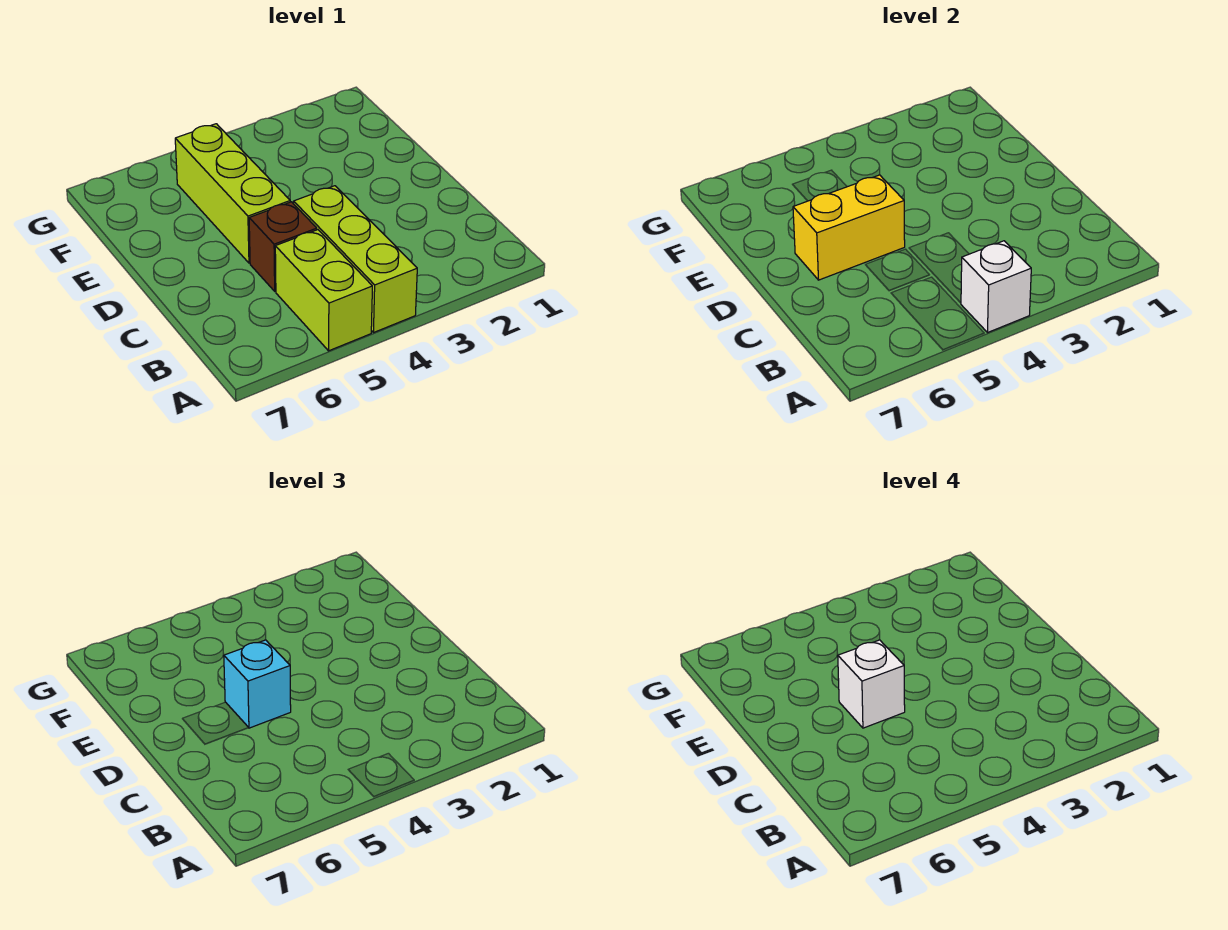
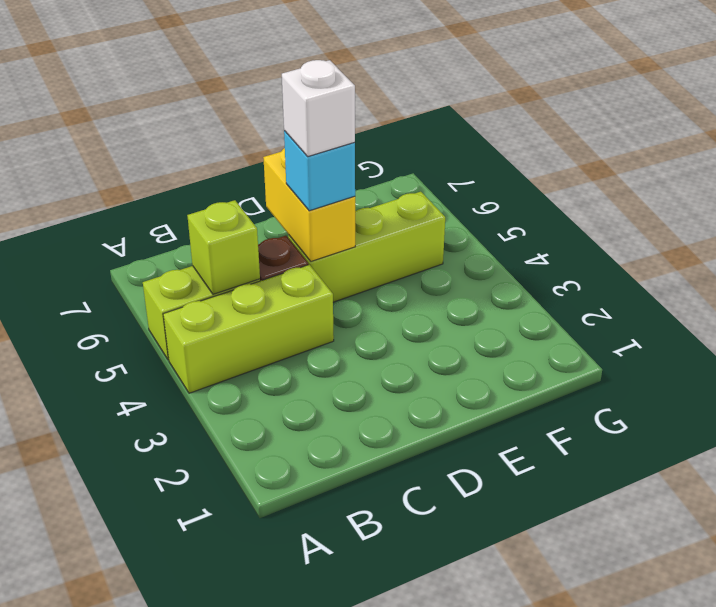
white brick A4 level 2 -> none
none -> lime brick B5 level 2

